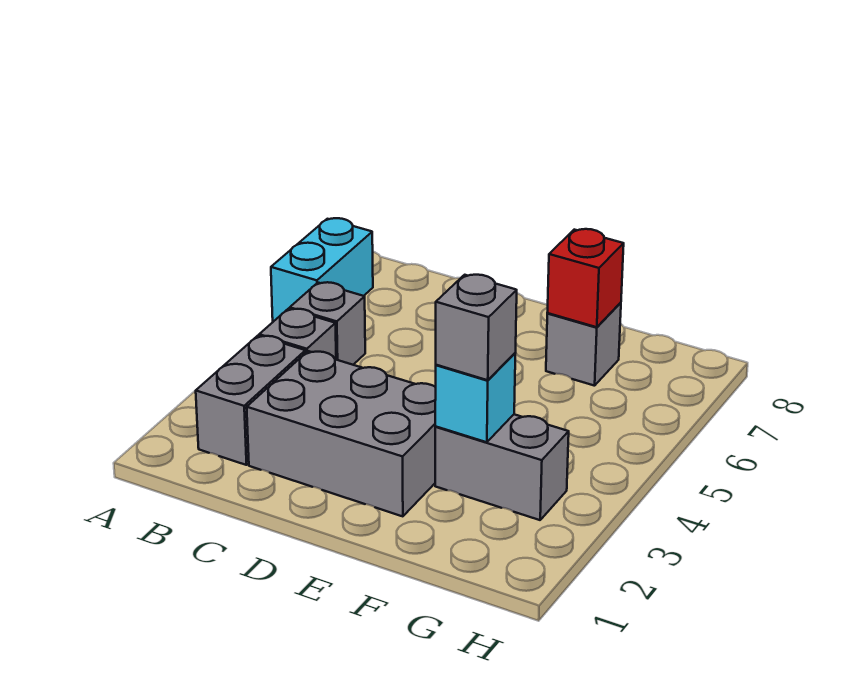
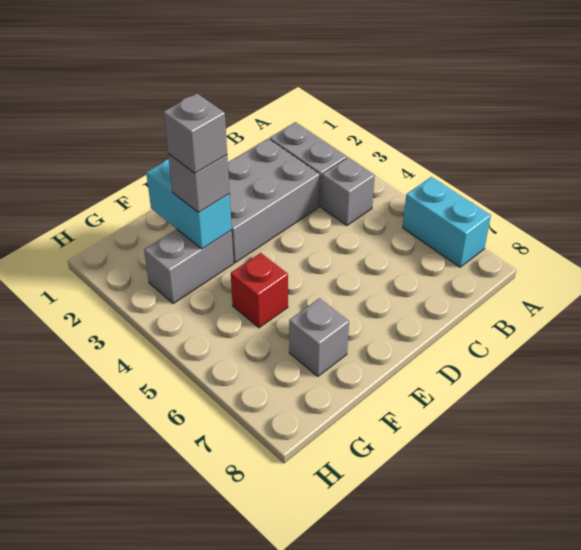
grey brick B5 level 1 -> grey brick F3 level 4
cyan brick F3 level 2 -> cyan brick F2:F3 level 2
red brick F7 level 2 -> red brick F5 level 1

